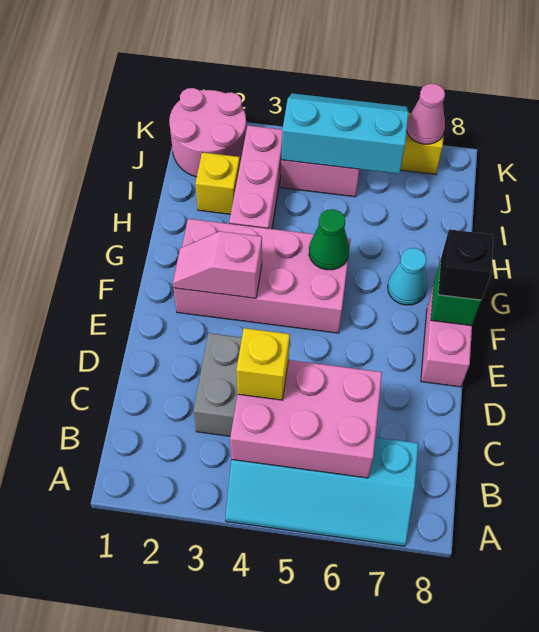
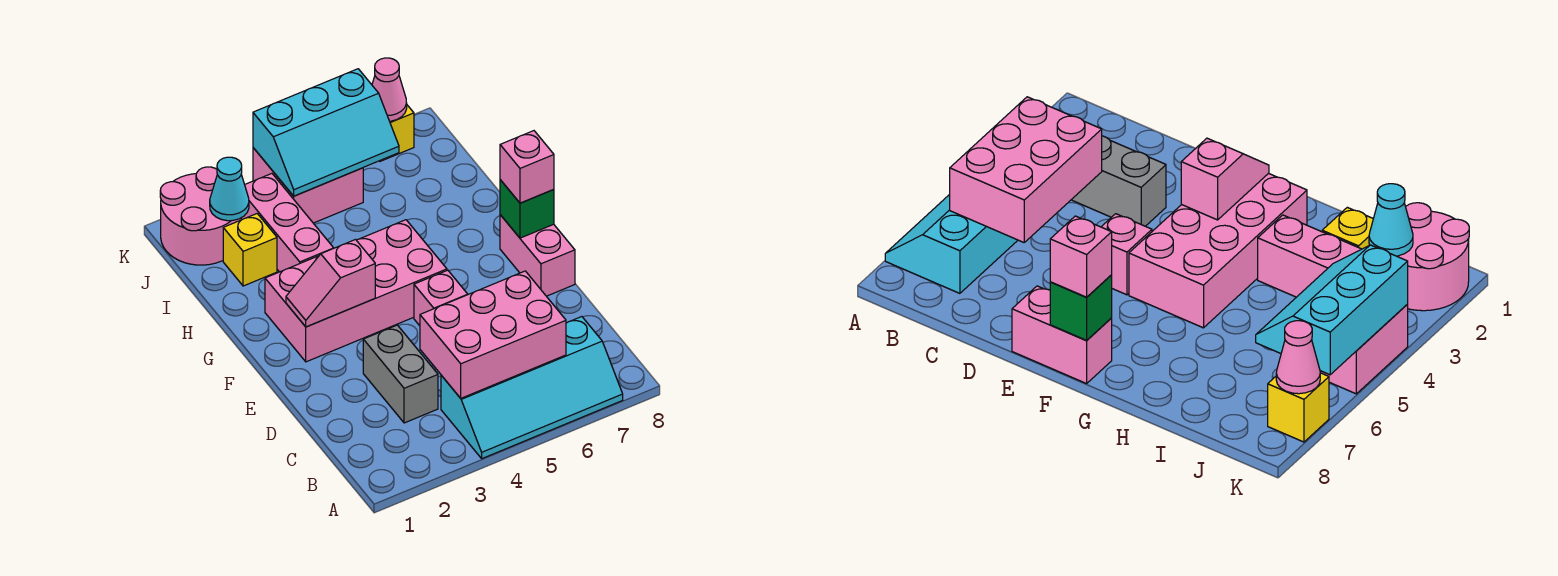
yellow brick C4 level 3 -> none
none -> pink brick E5 level 1
black brick F8 level 3 -> pink brick F8 level 3
green cone G5 level 2 -> none
cyan cone G7 level 1 -> cyan cone J2 level 2
cyan slope J4:K6 level 2 top J -> cyan slope J4:K6 level 2 top K

